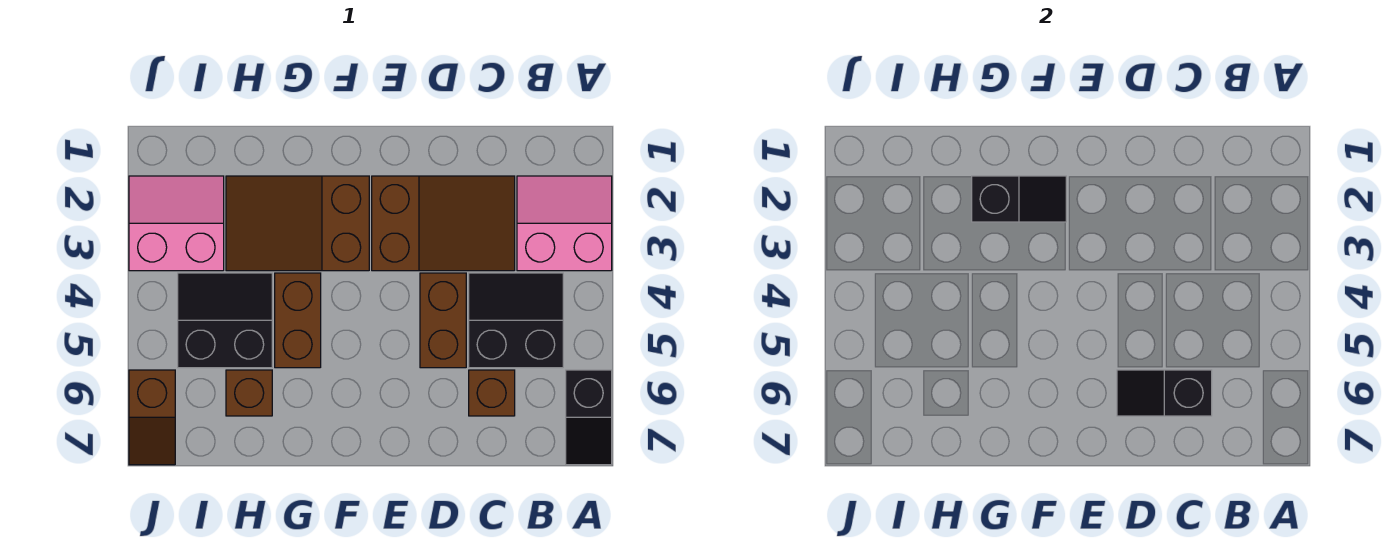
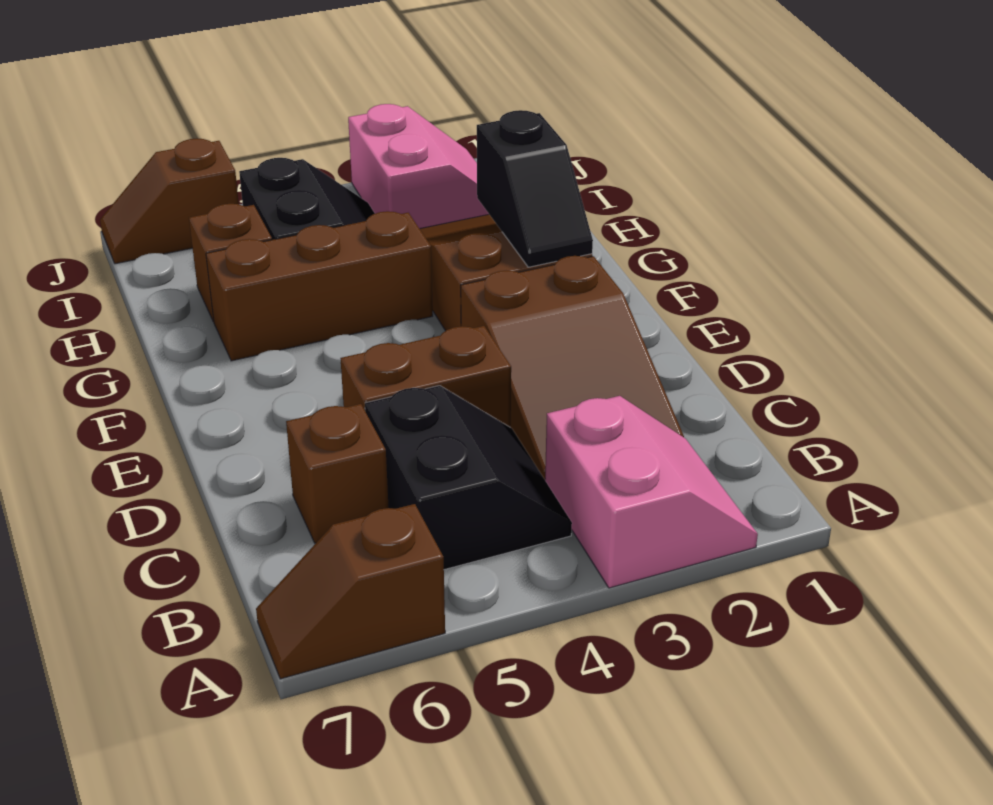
black slope A6:A7 level 1 top 6 -> brown slope A6:A7 level 1 top 6
black slope C6:D6 level 2 top C -> none
brown brick G4:G5 level 1 -> brown brick G4:G6 level 1

